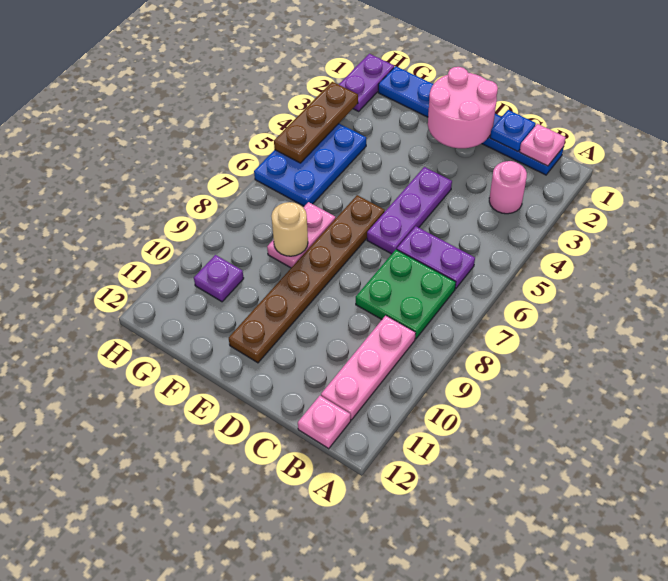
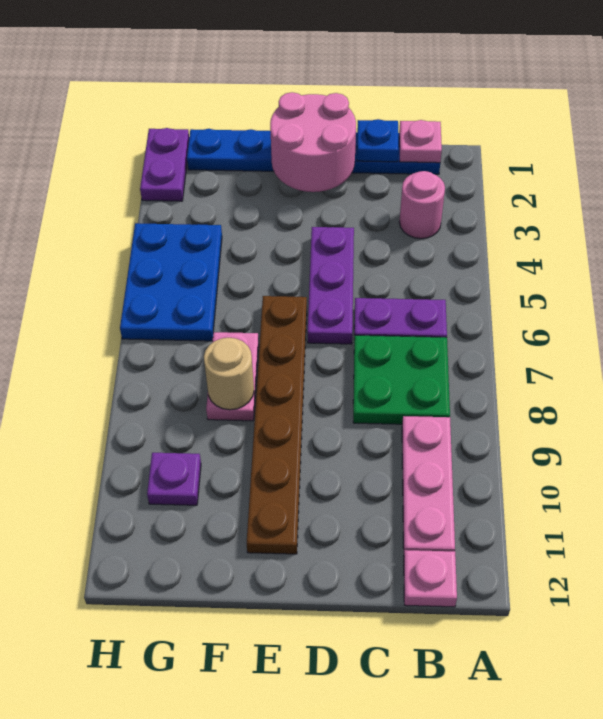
brown plate H3:H5 level 2 -> none

